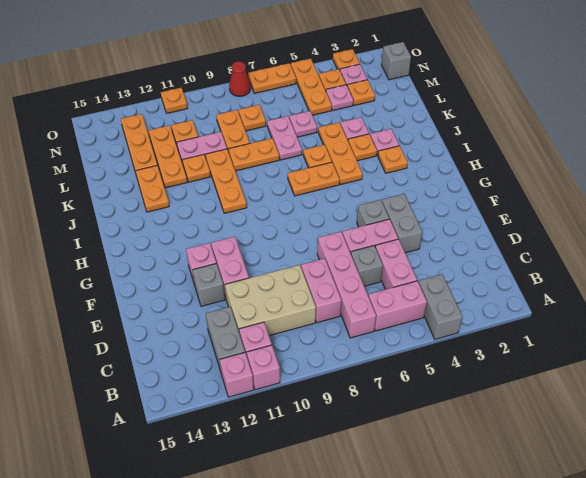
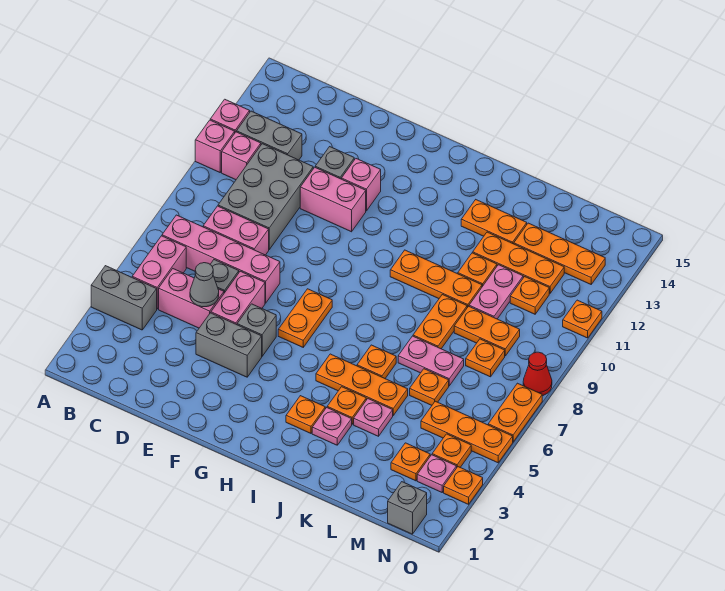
tan brick C9:D11 level 1 -> grey brick C9:D11 level 1
none -> grey cone D5 level 2
orange plate I6:I7 level 1 -> orange plate G6:G7 level 1
pink plate L6 level 1 -> orange plate L6 level 1
pink plate M4 level 1 -> none

